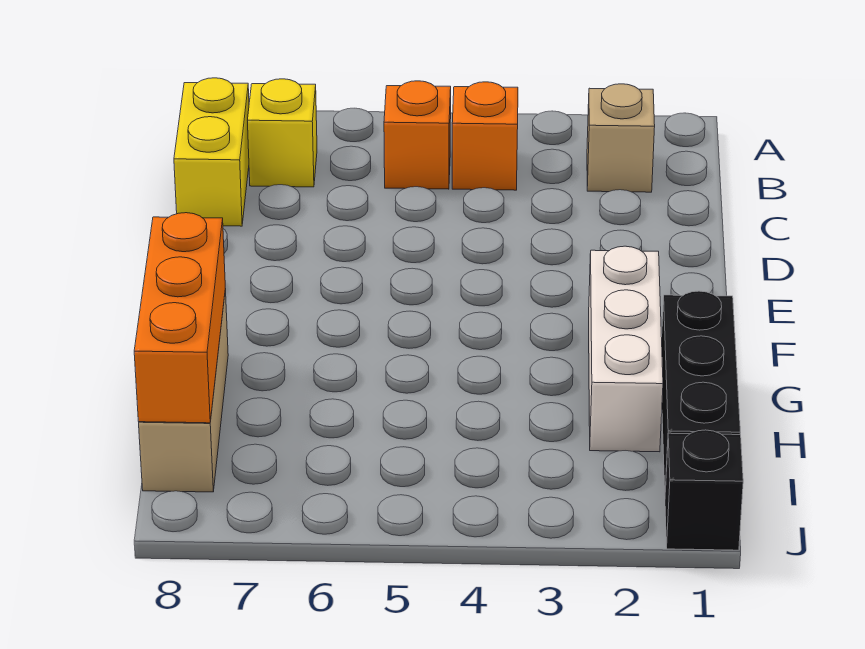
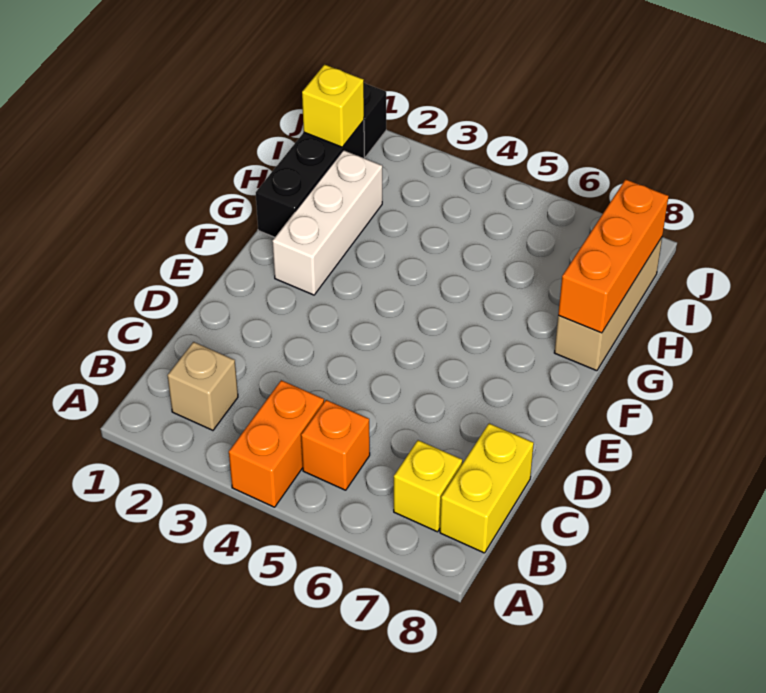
orange brick B4 level 1 -> orange brick A4:B4 level 1
none -> yellow brick I1 level 2

